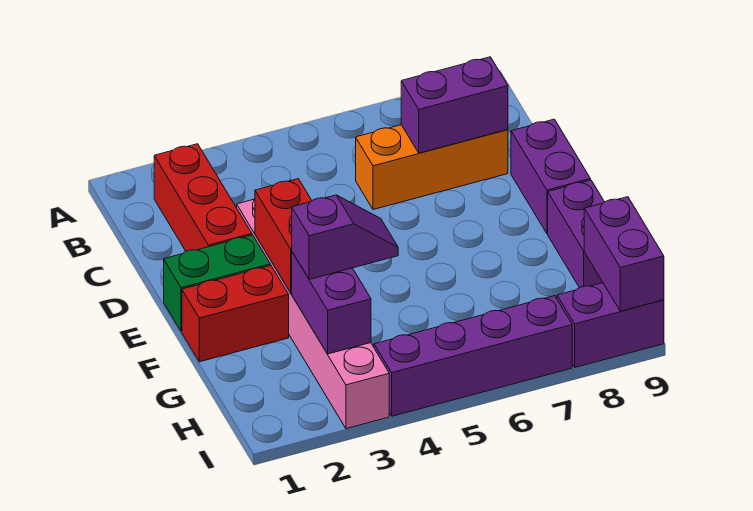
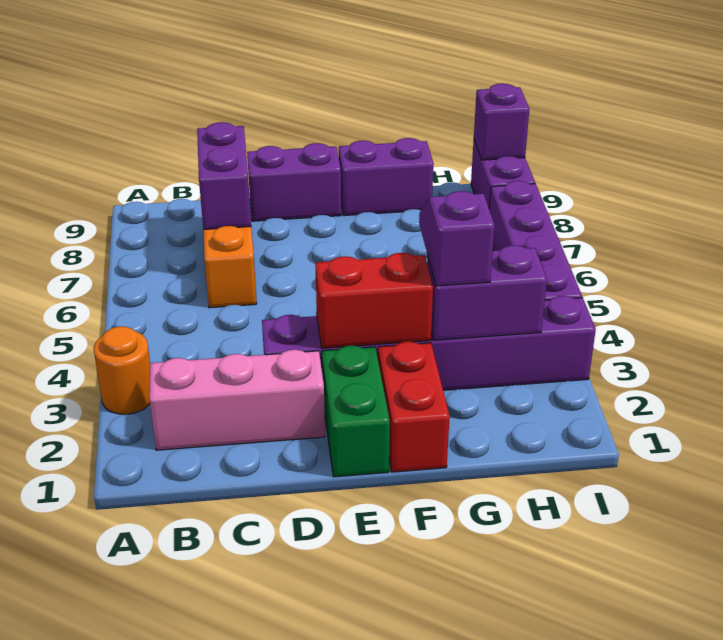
none -> orange round brick A3 level 1
red brick B2:D2 level 1 -> pink brick B2:D2 level 1
pink brick D3:I3 level 1 -> purple brick D3:I3 level 1
purple brick H9:I9 level 2 -> purple brick I9 level 2

